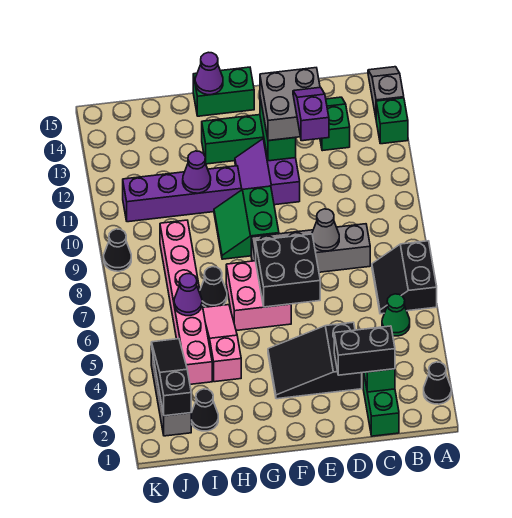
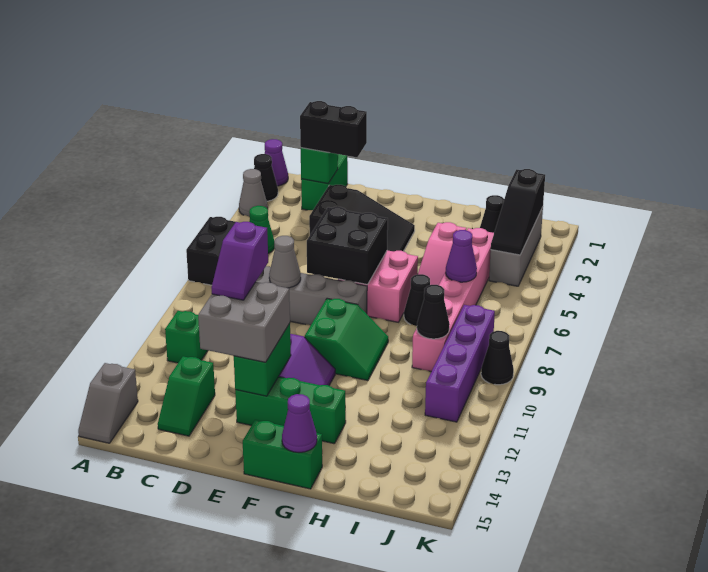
none -> grey cone A3 level 1
green brick A13 level 1 -> green brick B11 level 1
purple brick G11:J11 level 1 -> purple brick J8:J11 level 1
purple cone H11 level 2 -> purple cone A1 level 1
none -> black cone I9 level 2

